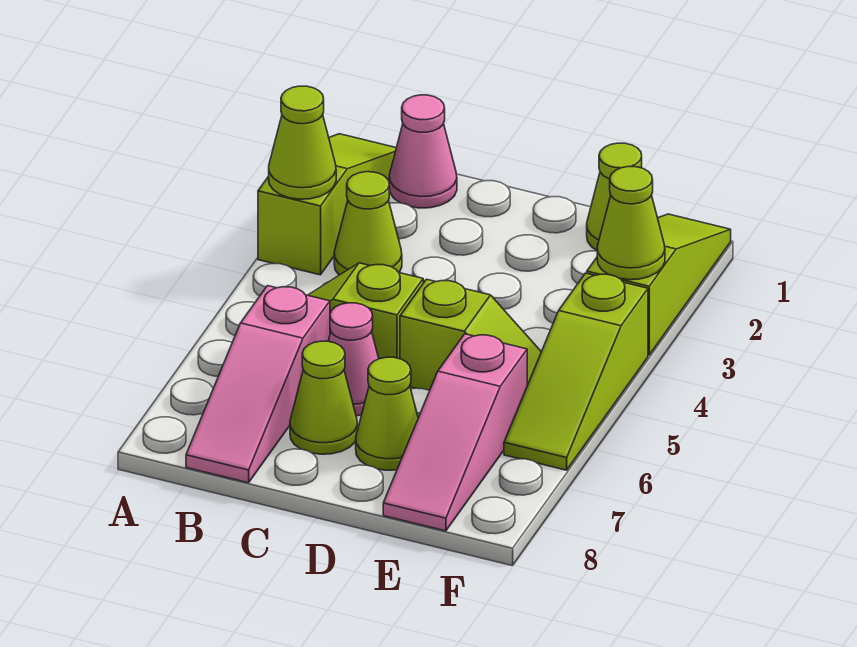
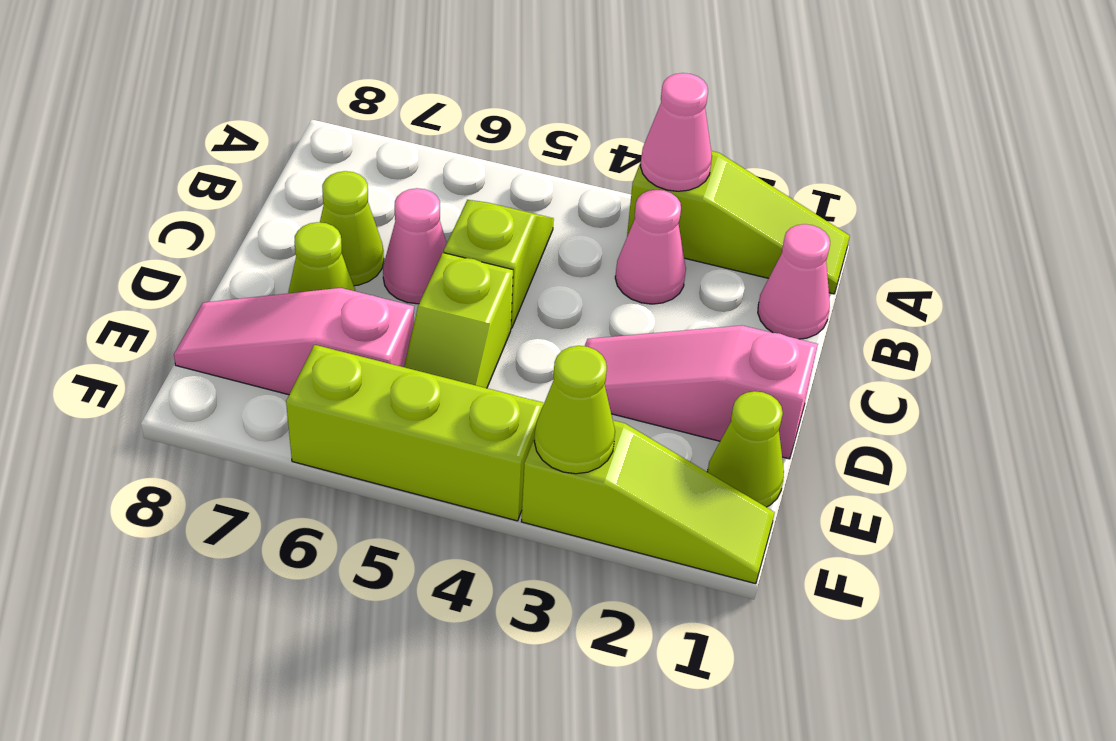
lime cone A3 level 2 -> pink cone A3 level 2
lime cone B3 level 1 -> pink cone B3 level 1
pink slope B6:B8 level 1 top 6 -> pink slope D1:D3 level 1 top 1
lime slope F4:F6 level 1 top 4 -> lime brick F4:F6 level 1

